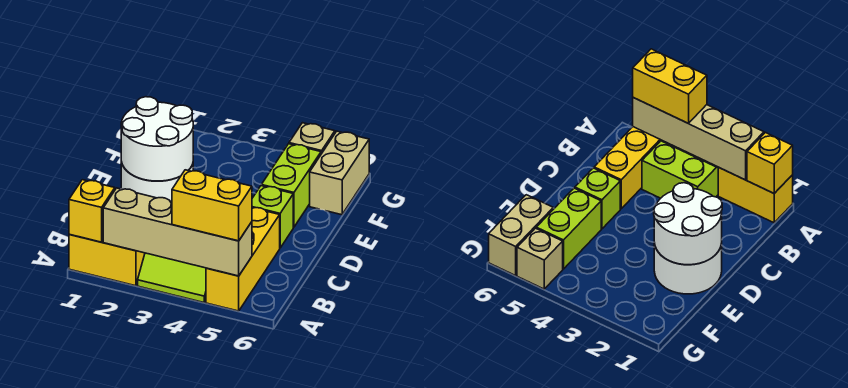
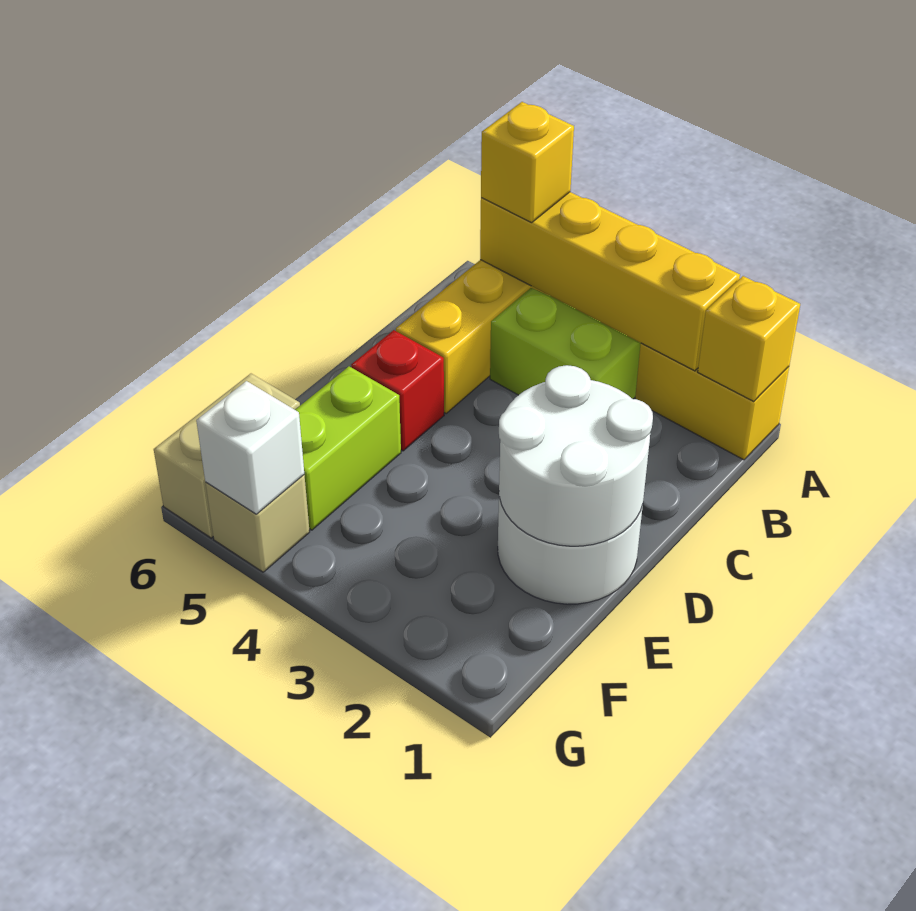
tan brick A2:A5 level 2 -> yellow brick A2:A5 level 2
yellow brick A4:A5 level 3 -> yellow brick A5 level 3
lime brick D5 level 1 -> red brick D5 level 1
none -> white brick G5 level 2

